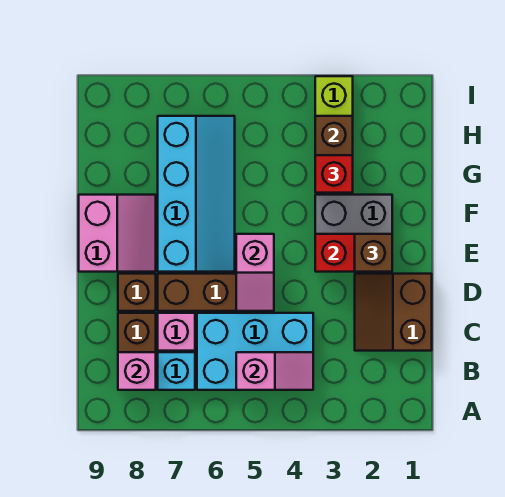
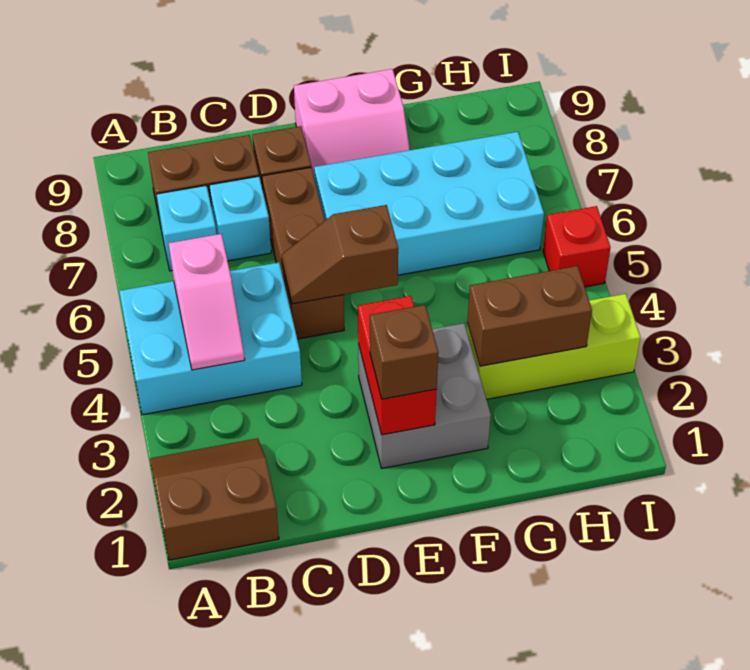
cyan brick B4:C6 level 1 -> cyan brick A4:C5 level 1
pink brick B8 level 2 -> none
brown slope C1:D2 level 1 top 1 -> brown slope A1:B2 level 1 top 1
pink brick C7 level 1 -> cyan brick C7 level 1
pink slope D5:E5 level 2 top E -> brown slope D5:E5 level 2 top E
cyan slope E6:H7 level 1 top 7 -> cyan brick E6:H7 level 1
red brick G3 level 3 -> red brick I5 level 1

